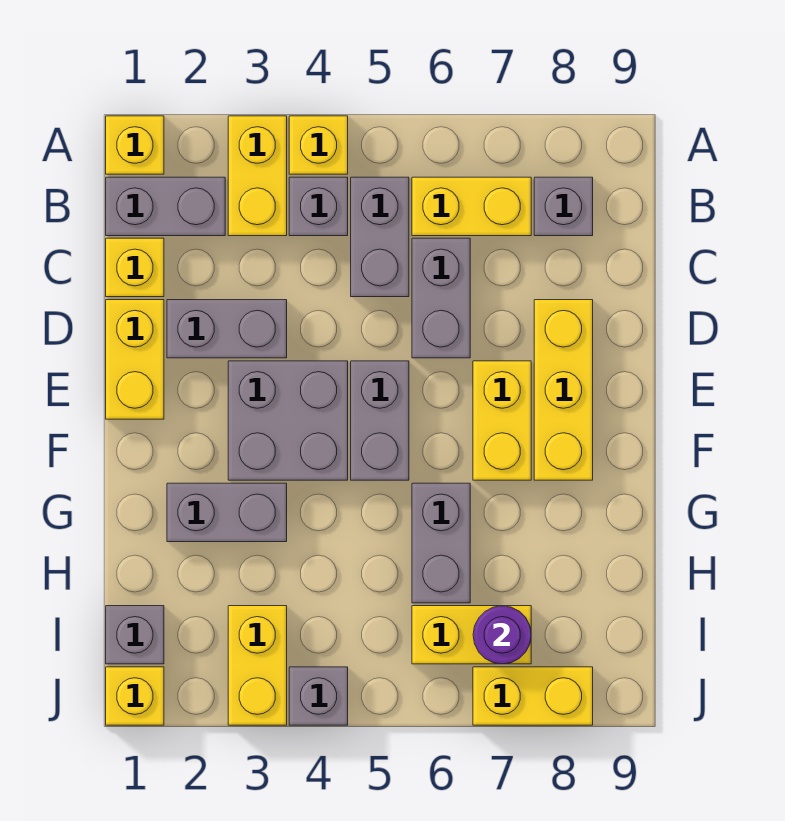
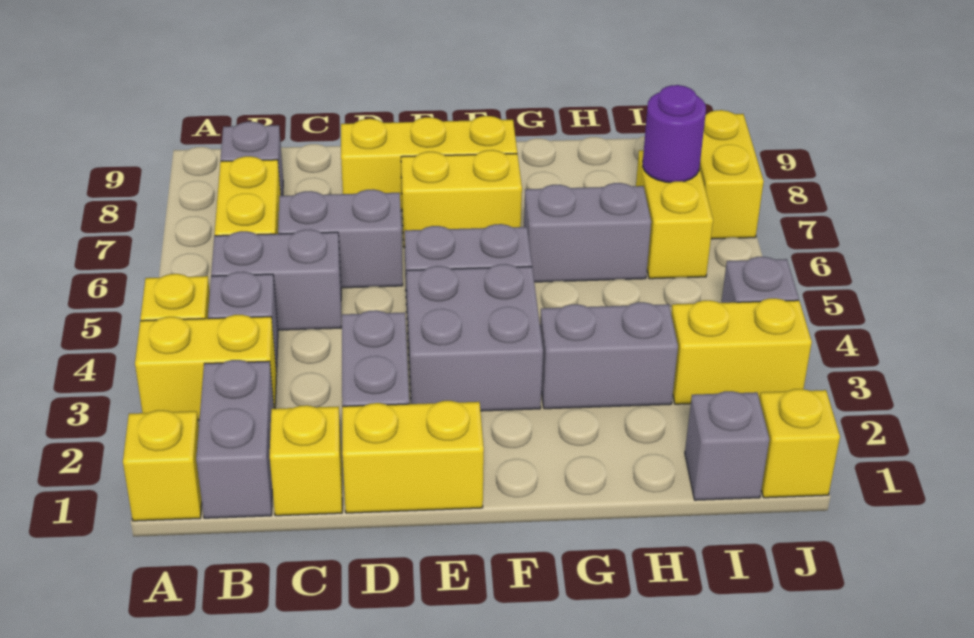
grey brick G2:G3 level 1 -> grey brick G3:H3 level 1

